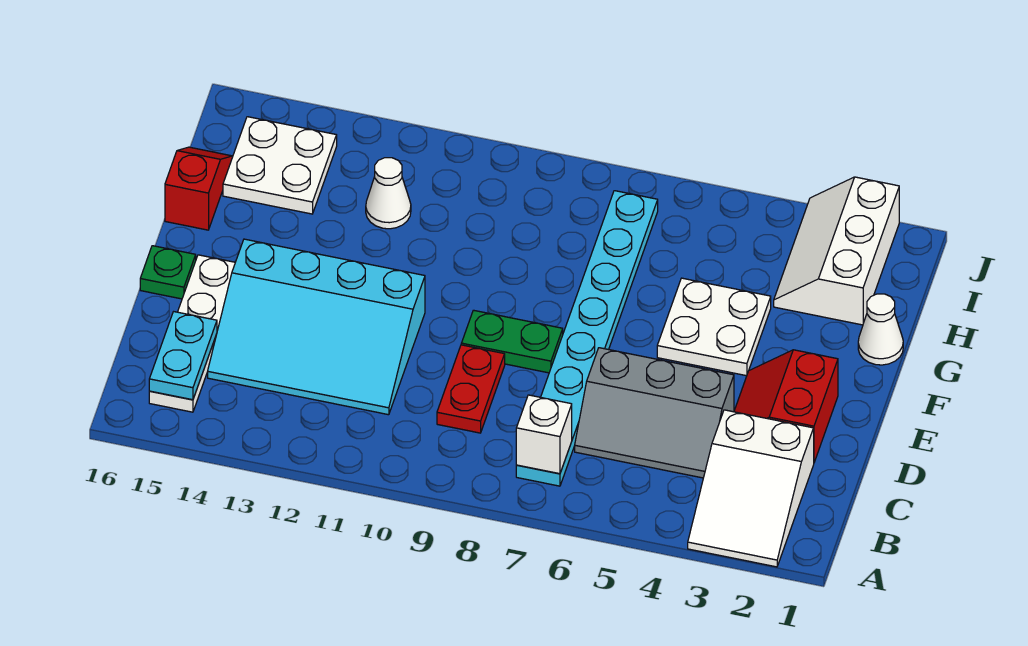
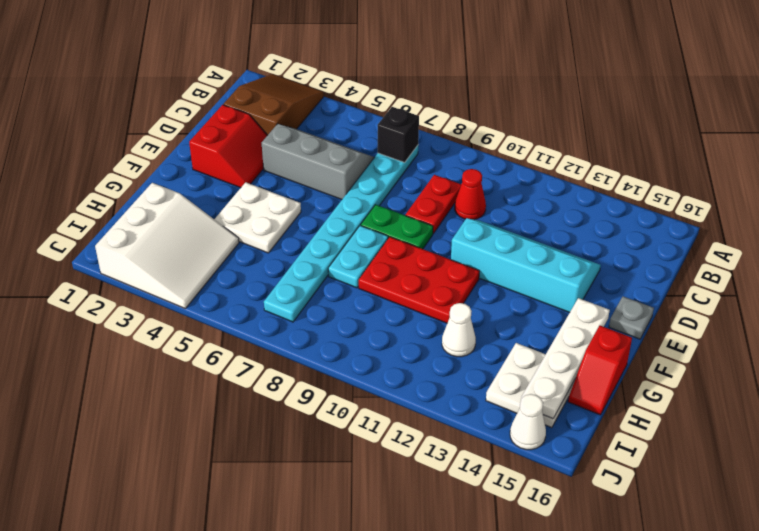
white slope A2:C3 level 1 top C -> brown slope A2:C3 level 1 top C
white brick B7 level 2 -> black brick B7 level 2
white plate B15:E15 level 1 -> white plate F15:I15 level 2
cyan plate B15:C15 level 2 -> cyan plate F8:G8 level 1
none -> red cone C10 level 1
cyan slope C11:E14 level 1 top E -> cyan slope D11:E14 level 1 top E
green plate E16 level 1 -> grey plate E16 level 1
none -> red plate F9:G11 level 1
white cone G1 level 1 -> white cone J15 level 1
white slope H2:J3 level 1 top 2 -> white slope H2:J4 level 1 top 2

